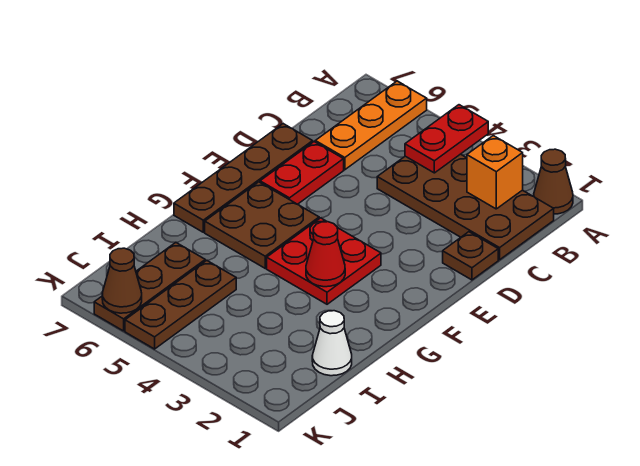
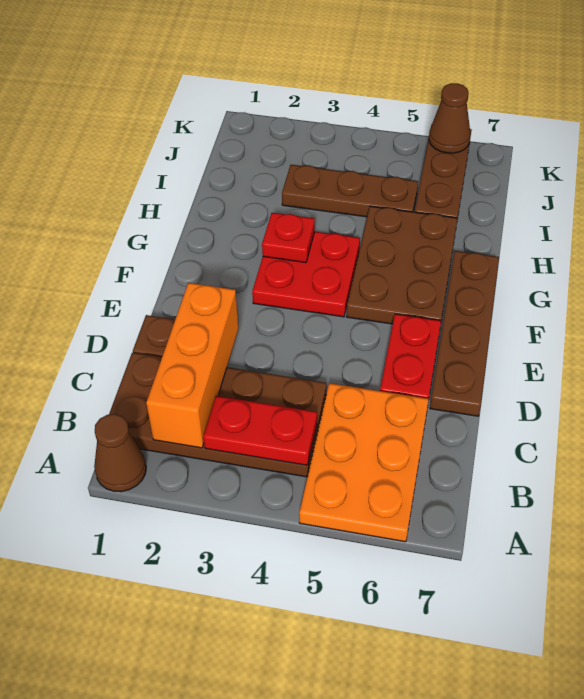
red plate A4:B4 level 2 -> red plate B3:B4 level 2
orange plate A6:C6 level 1 -> orange plate A5:C6 level 1
orange brick B2 level 2 -> orange brick B2:D2 level 2
brown plate F5:G6 level 1 -> brown plate F5:H6 level 1
red cone G3 level 2 -> red plate G3 level 2
white cone I1 level 1 -> none
brown plate I5:K5 level 1 -> brown plate I3:I5 level 1

